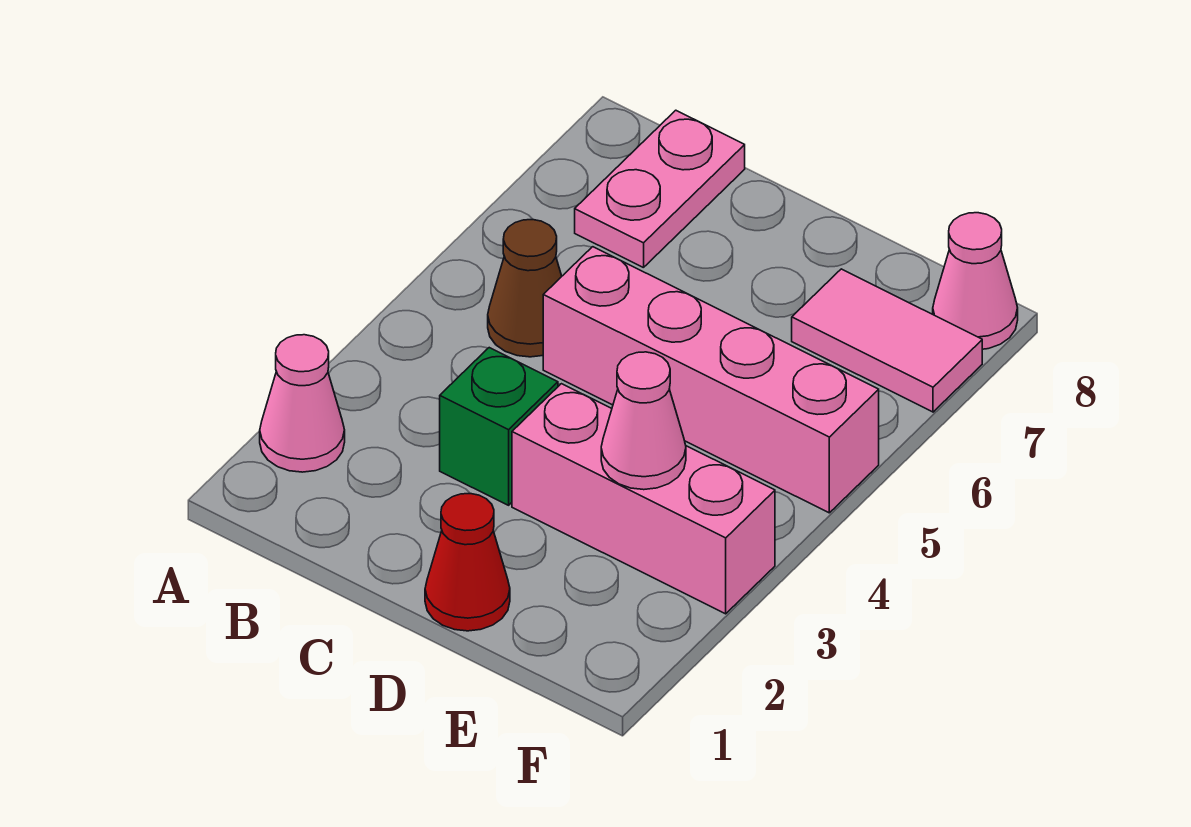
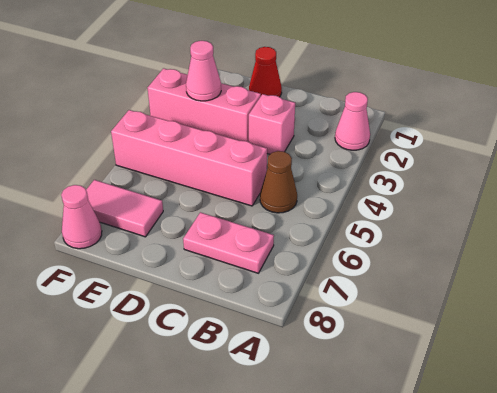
pink plate B7:B8 level 1 -> pink plate B7:C7 level 1
green brick C3 level 1 -> pink brick C3 level 1

